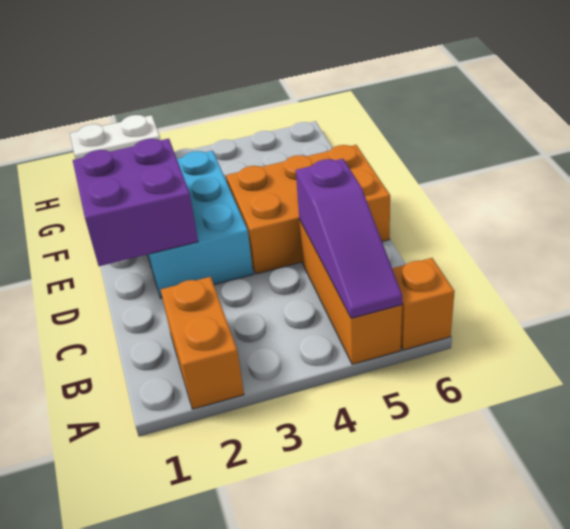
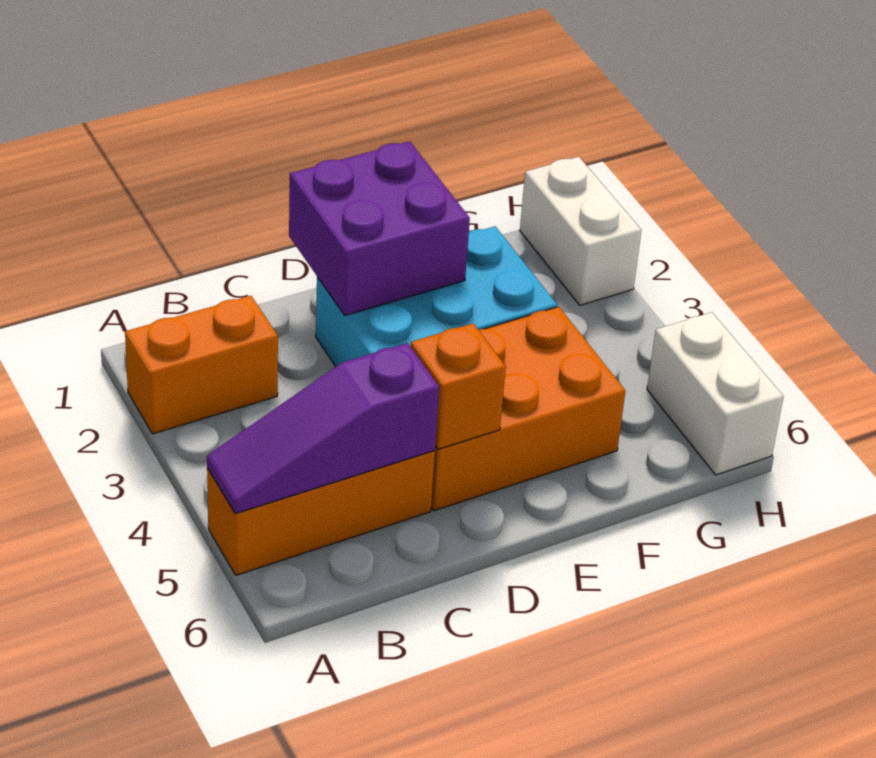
orange brick A6 level 1 -> orange brick D5 level 2
orange brick D4:E6 level 1 -> orange brick D4:F5 level 1
none -> white brick H5:H6 level 1

